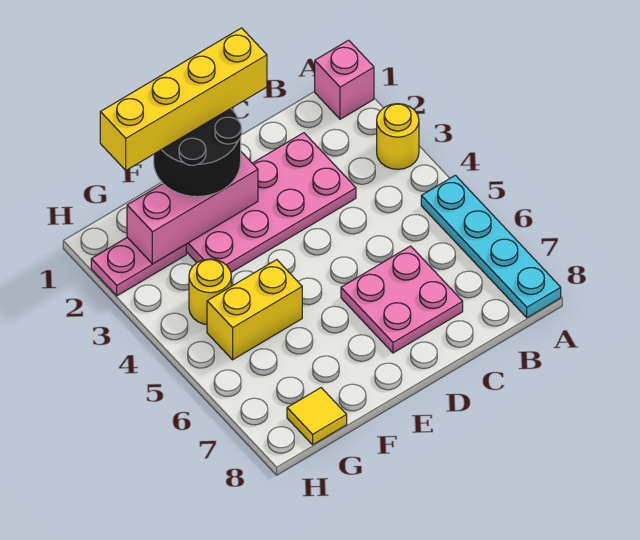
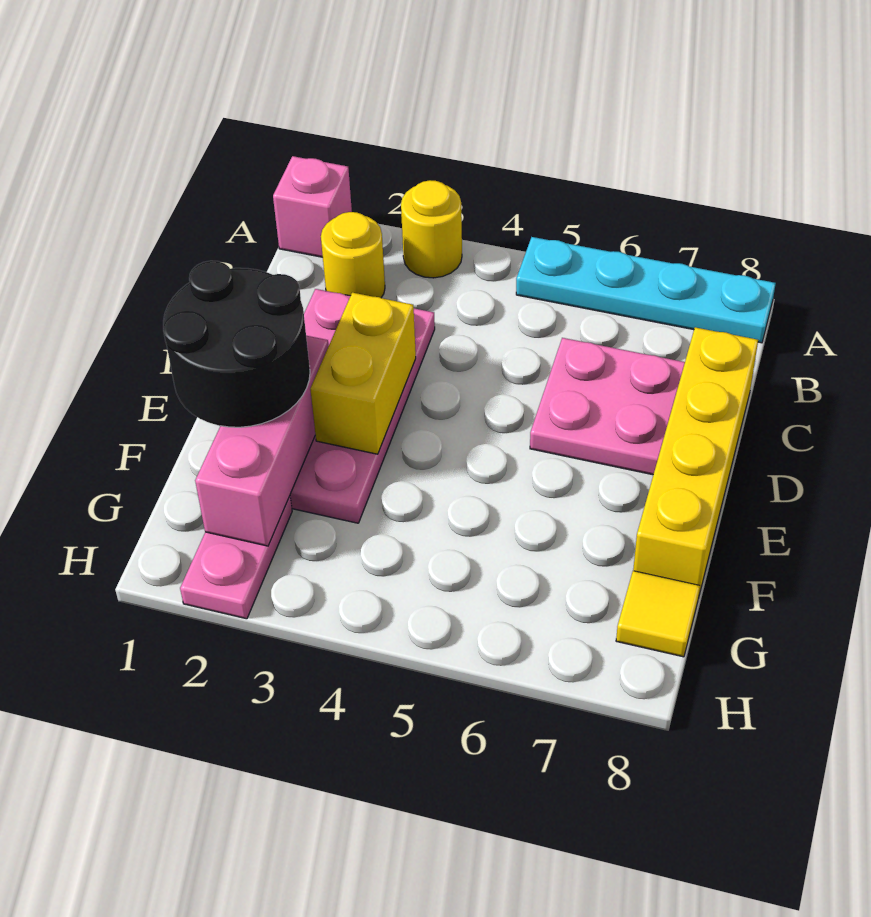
yellow brick D1:G1 level 4 -> yellow brick C8:F8 level 1
yellow brick F5:G5 level 1 -> yellow brick D3:E3 level 2
yellow round brick G4 level 1 -> yellow round brick B2 level 1

